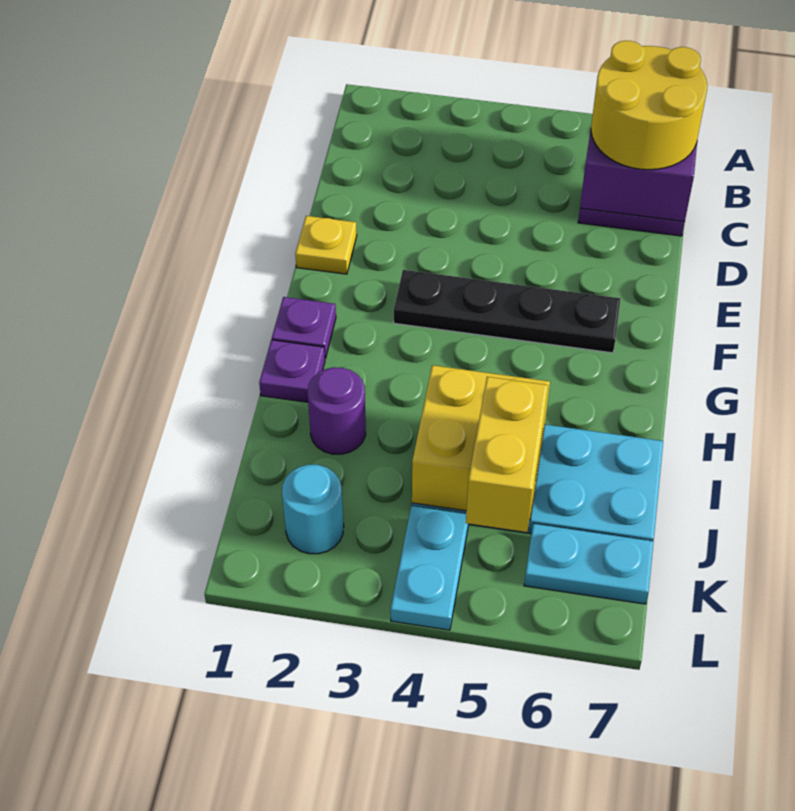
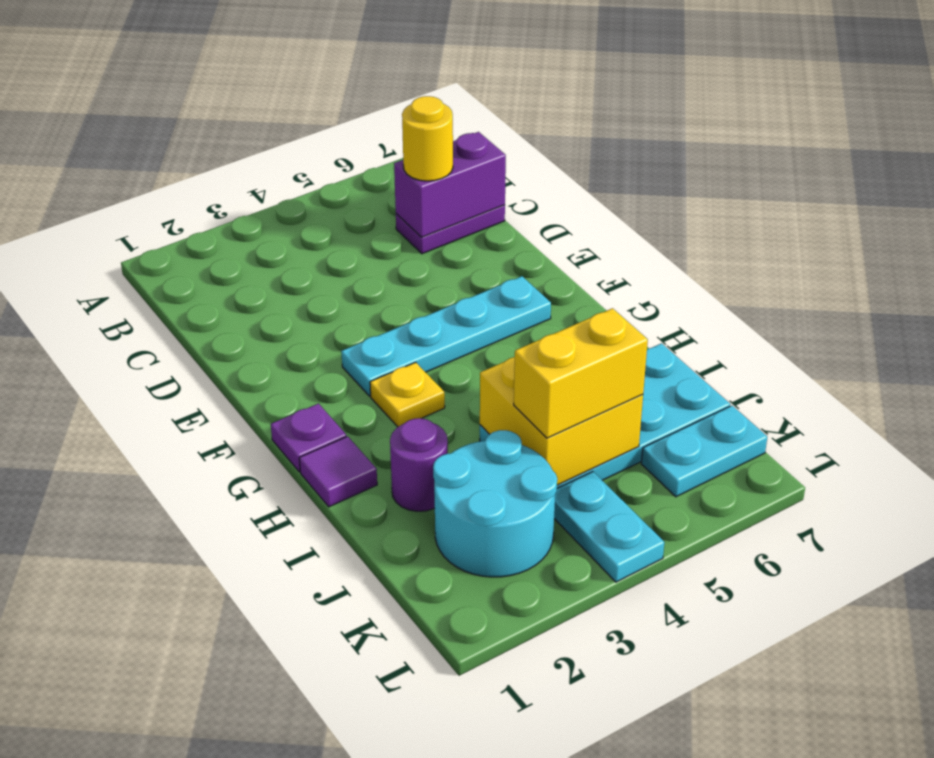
yellow round brick B6:C7 level 3 -> yellow round brick C6 level 3
yellow plate E1 level 1 -> yellow plate G3 level 1
black plate F3:F6 level 1 -> cyan plate F3:F6 level 1
purple plate H1 level 1 -> purple tile H1 level 1
yellow brick J5:K5 level 3 -> yellow brick J4:J5 level 3
cyan round brick K2 level 1 -> cyan round brick J2:K3 level 1

